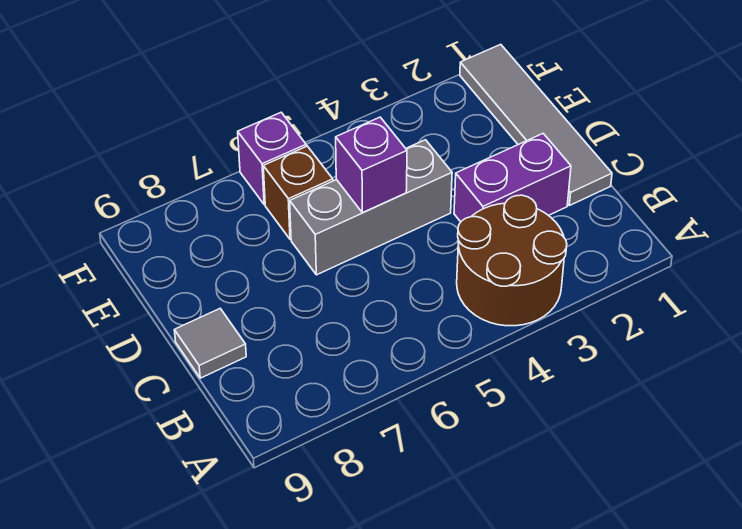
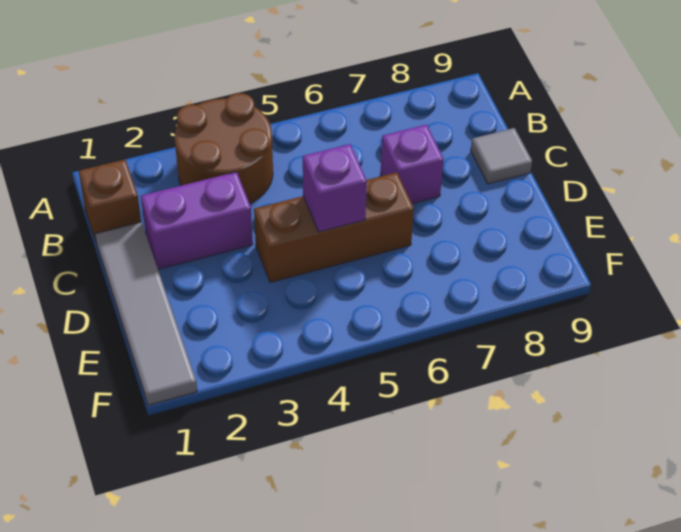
grey brick D4:D6 level 1 -> brown brick D4:D6 level 1
brown brick E6 level 1 -> brown brick B1 level 1
purple brick F6 level 1 -> purple brick C7 level 1

